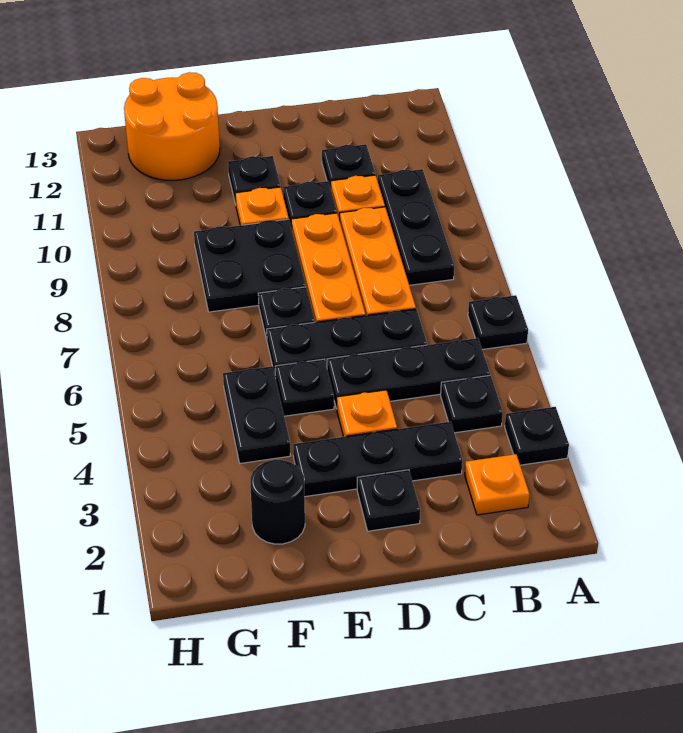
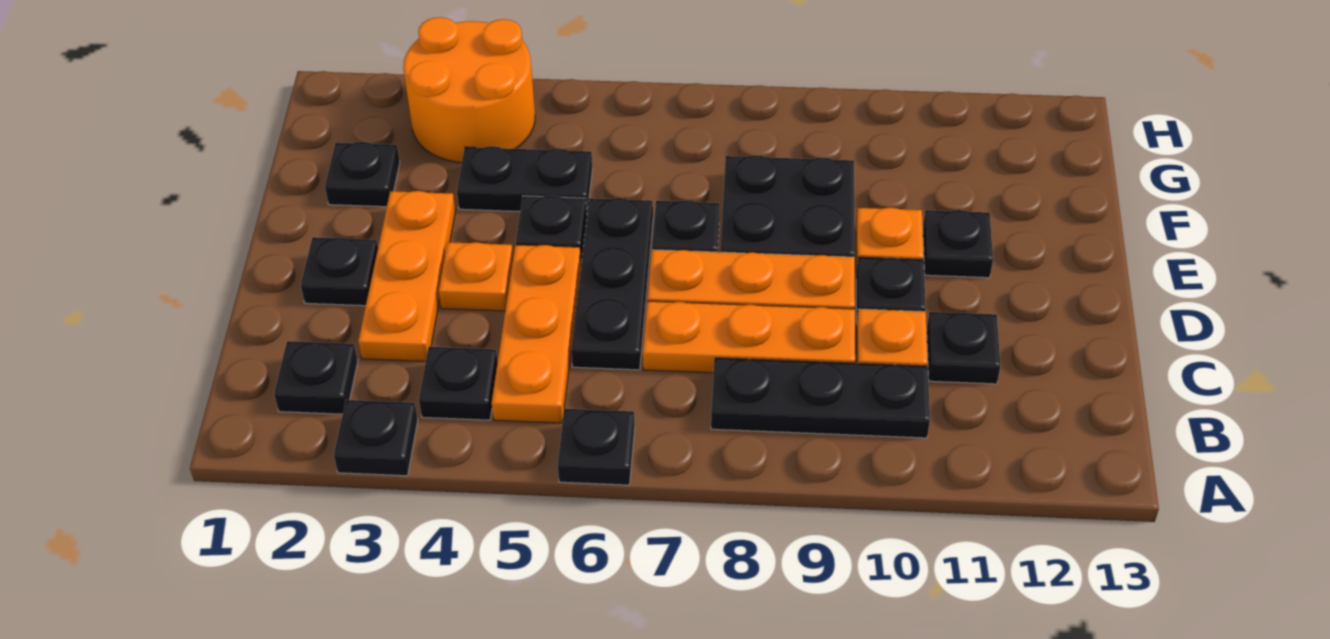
orange plate B2 level 1 -> black plate B2 level 1
black plate B5:D5 level 1 -> orange plate B5:D5 level 1
black plate C3:E3 level 1 -> orange plate C3:E3 level 1
black round brick F2 level 1 -> black plate F2 level 1
orange round brick F12:G13 level 1 -> orange round brick G3:H4 level 1

